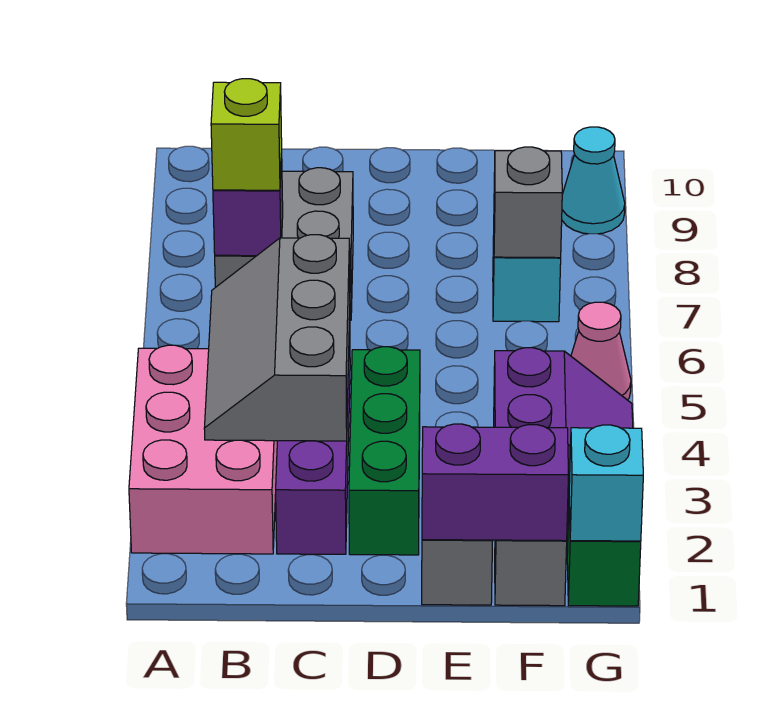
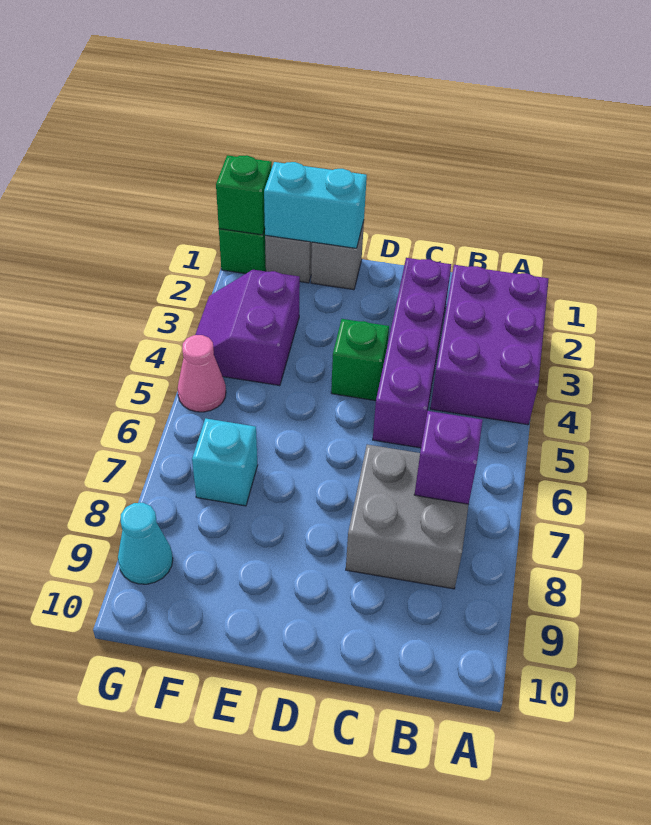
pink brick A2:B4 level 1 -> purple brick A2:B4 level 1
grey slope B3:C5 level 2 top C -> none
lime brick B7 level 3 -> none
green brick D2:D4 level 1 -> green brick D4 level 1
purple brick E1:F1 level 2 -> cyan brick E1:F1 level 2
grey brick F7 level 2 -> none
cyan brick G1 level 2 -> green brick G1 level 2

